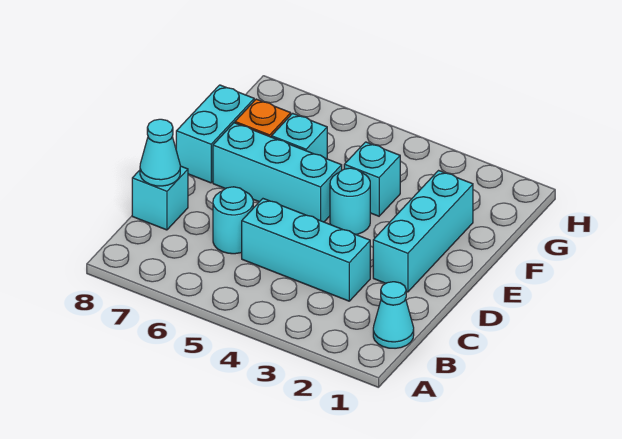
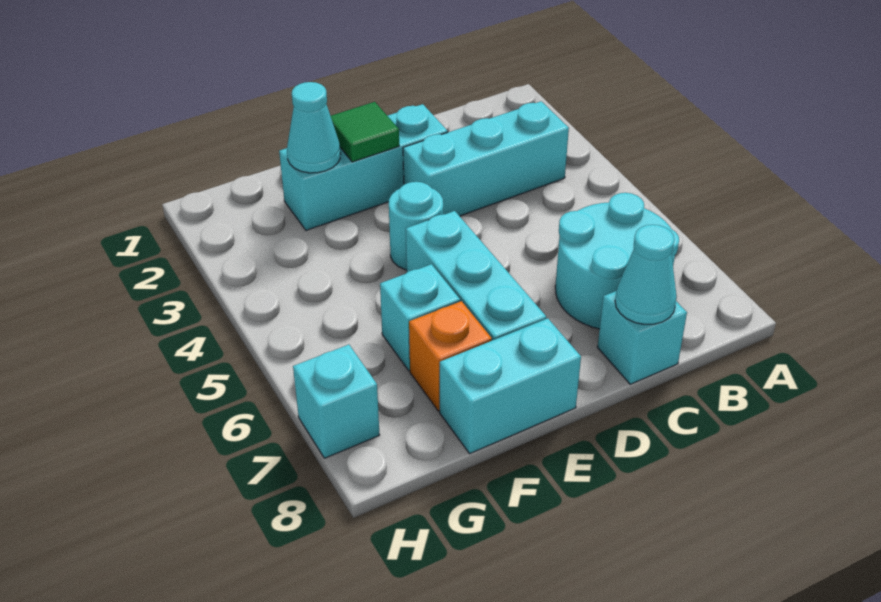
cyan cone B1 level 1 -> cyan cone F2 level 2
cyan brick C3:C5 level 1 -> cyan brick B3:D3 level 1
cyan round brick C6 level 1 -> cyan round brick B6:C7 level 1
none -> green tile E2 level 2
cyan brick F4 level 1 -> cyan brick H7 level 1

